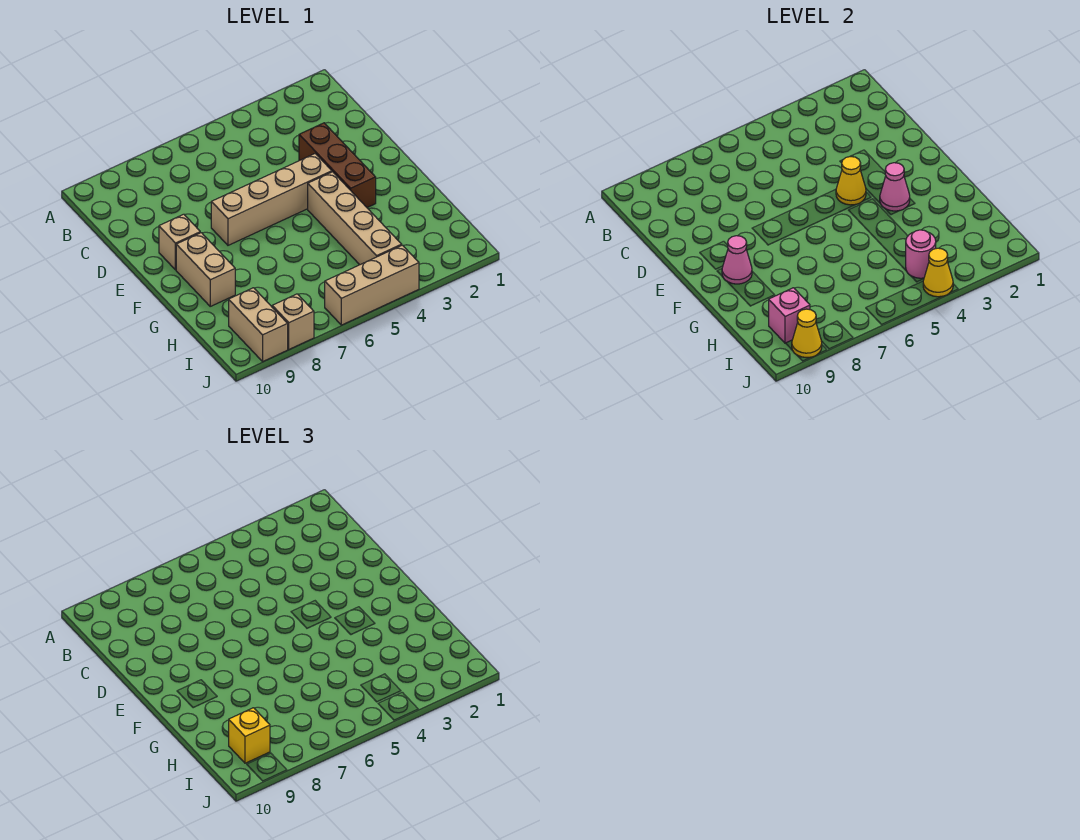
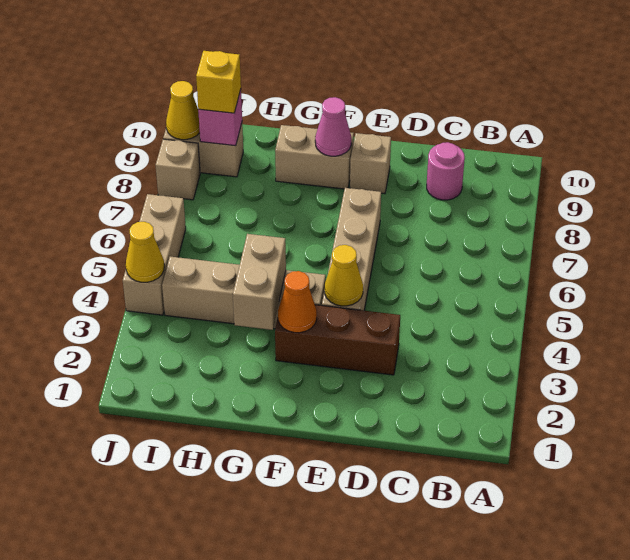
pink cone F3 level 2 -> orange cone F3 level 2
none -> tan brick G3:G4 level 2
pink round brick I4 level 2 -> pink round brick C9 level 1

